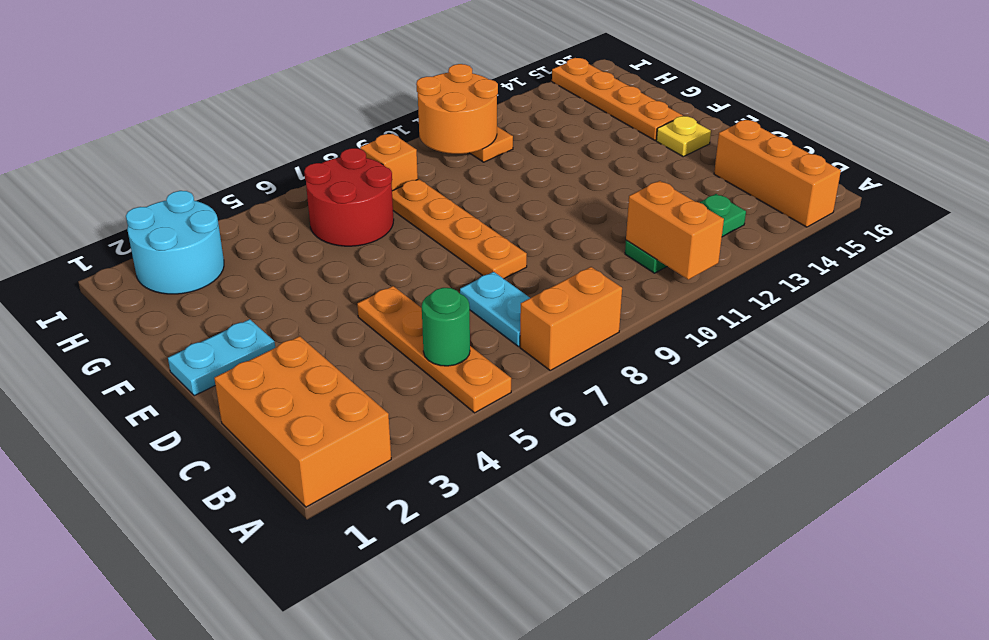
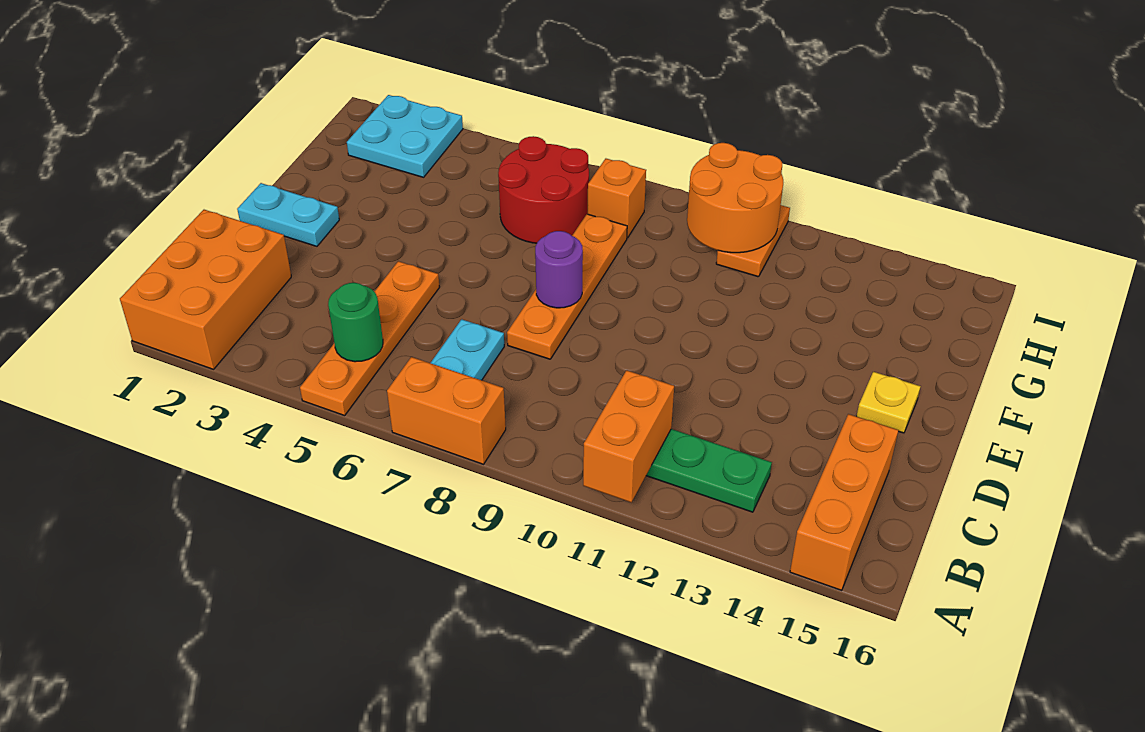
none -> purple round brick E8 level 2
orange plate F15:I15 level 1 -> none
cyan round brick H2:I3 level 1 -> cyan plate H2:I3 level 1

